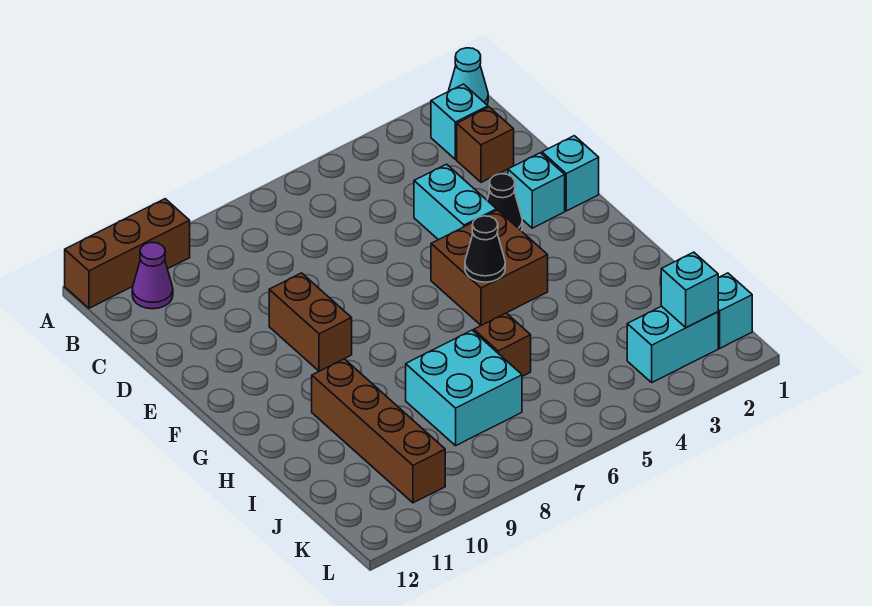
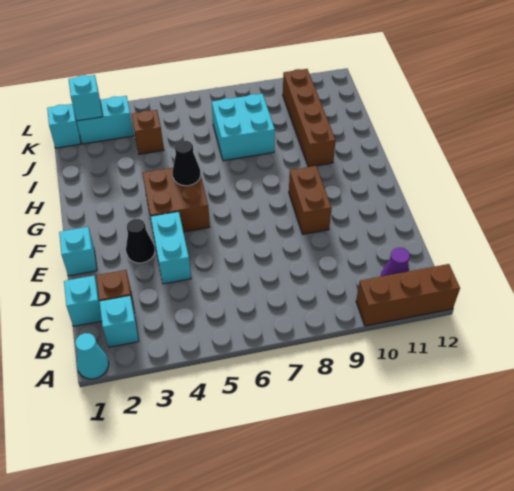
cyan brick E2 level 1 -> cyan brick C1 level 1
brown brick I6 level 1 -> brown brick J4 level 1

